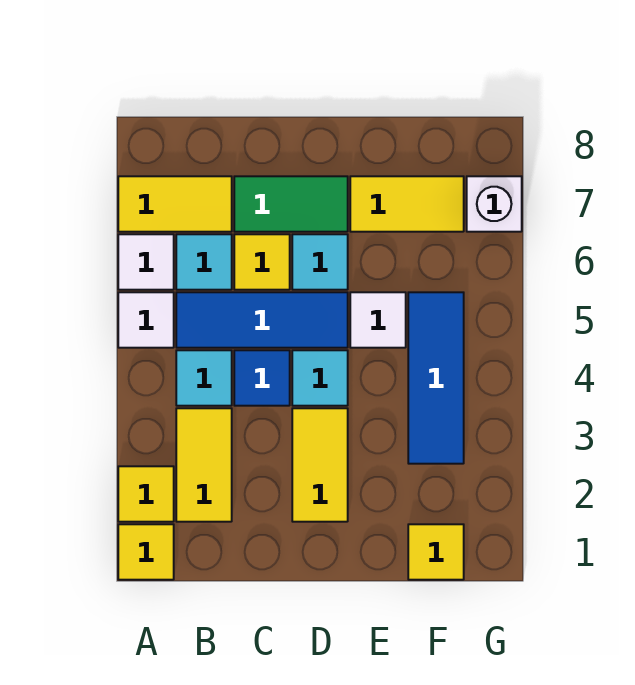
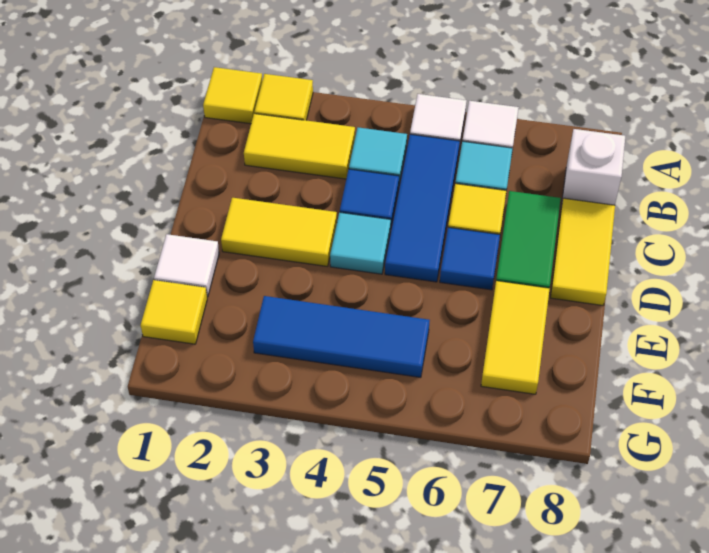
yellow tile A7:B7 level 1 -> yellow tile C8:D8 level 1
cyan tile D6 level 1 -> blue tile D6 level 1
white tile E5 level 1 -> white tile E1 level 1
white brick G7 level 1 -> white brick B8 level 1

